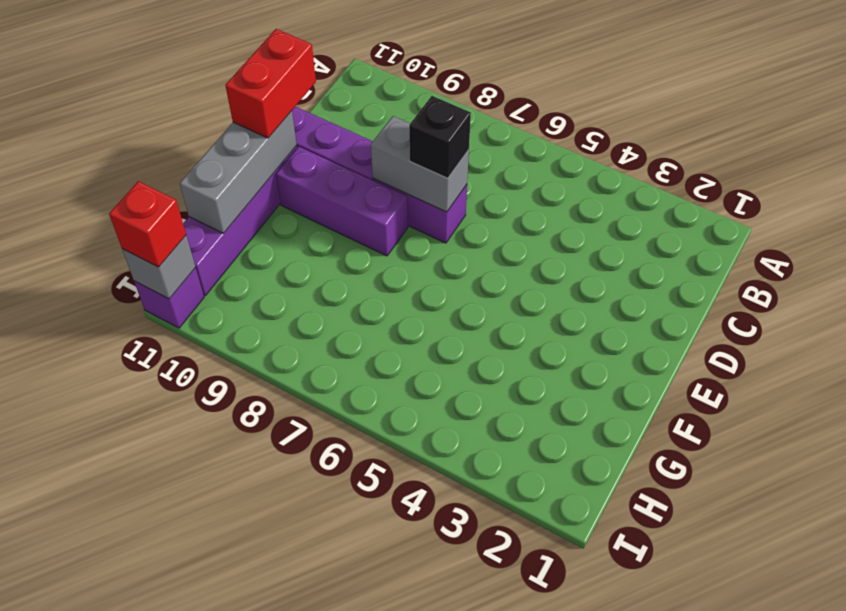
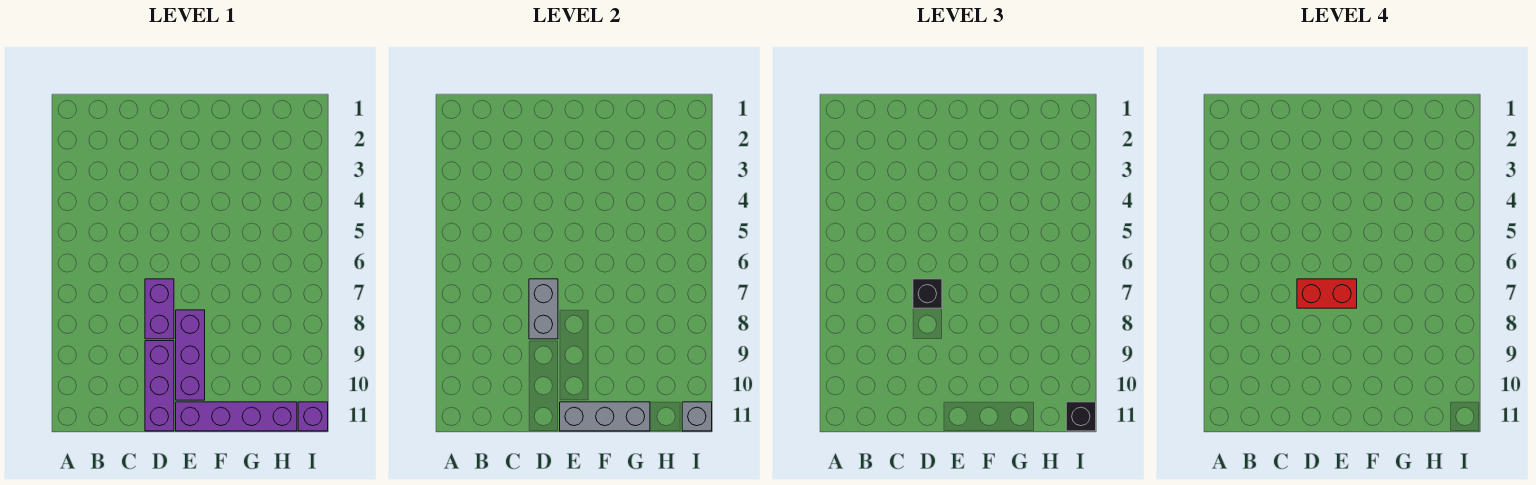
red brick D11:E11 level 3 -> red brick D7:E7 level 4
red brick I11 level 3 -> black brick I11 level 3

